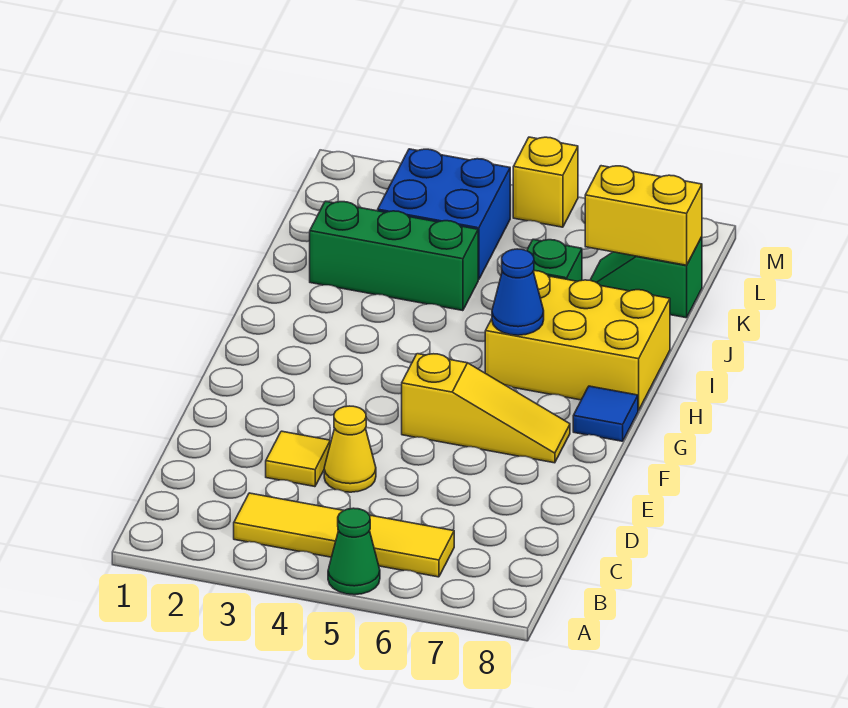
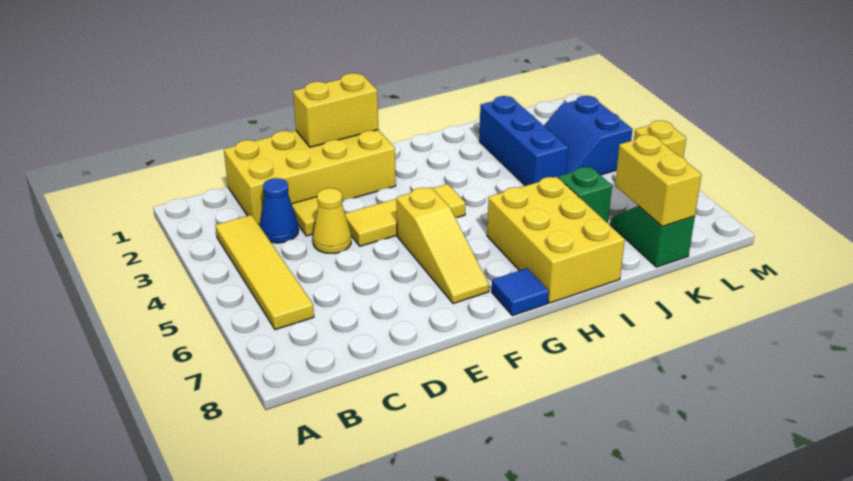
green cone A5 level 1 -> none
none -> yellow brick C1:F2 level 1
none -> yellow brick E1:F1 level 2
none -> yellow tile E4:G4 level 1
blue cone H6 level 2 -> blue cone C3 level 1
green brick J2:J4 level 1 -> blue brick J2:J4 level 1
blue brick K3:L4 level 1 -> blue slope K3:L4 level 1 top L

